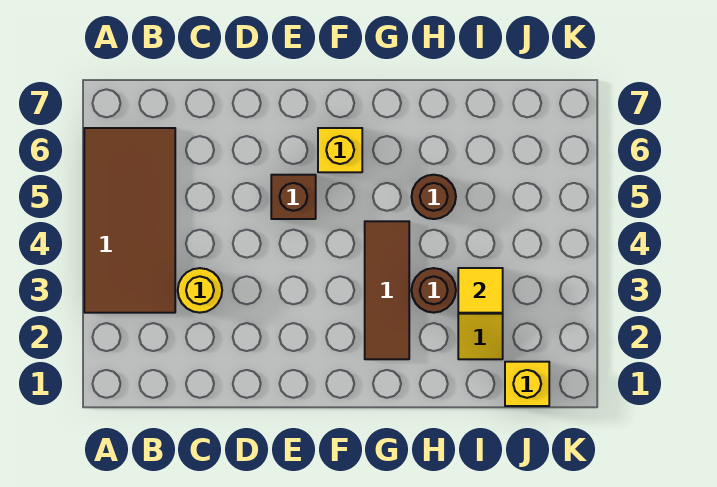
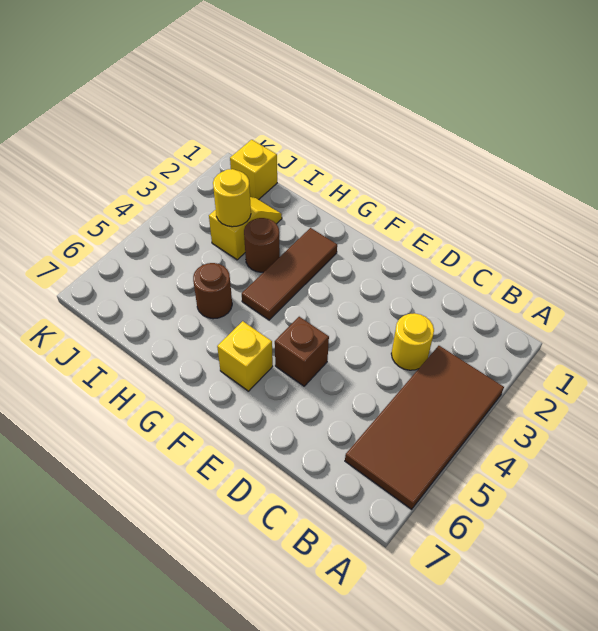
yellow tile I3 level 2 -> yellow round brick I3 level 2

